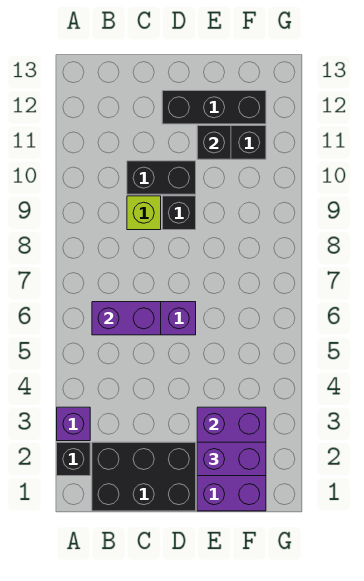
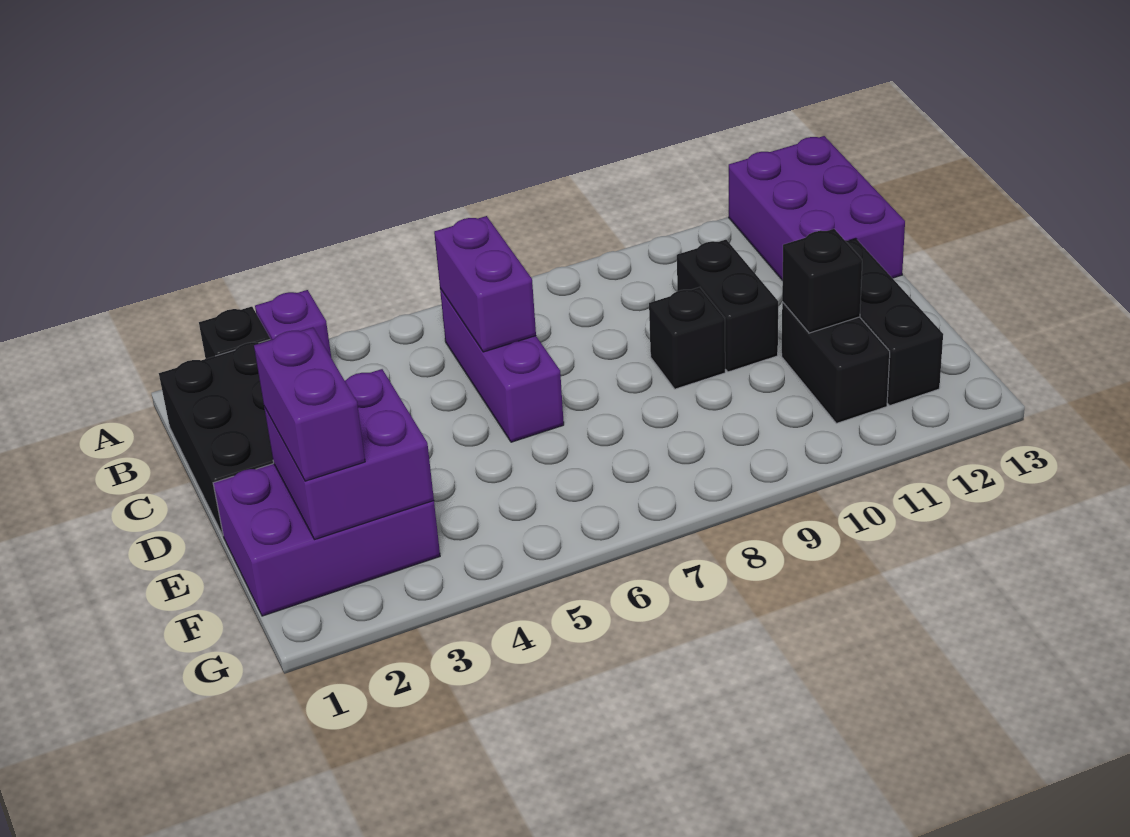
none -> purple brick A12:C13 level 1
lime brick C9 level 1 -> none

